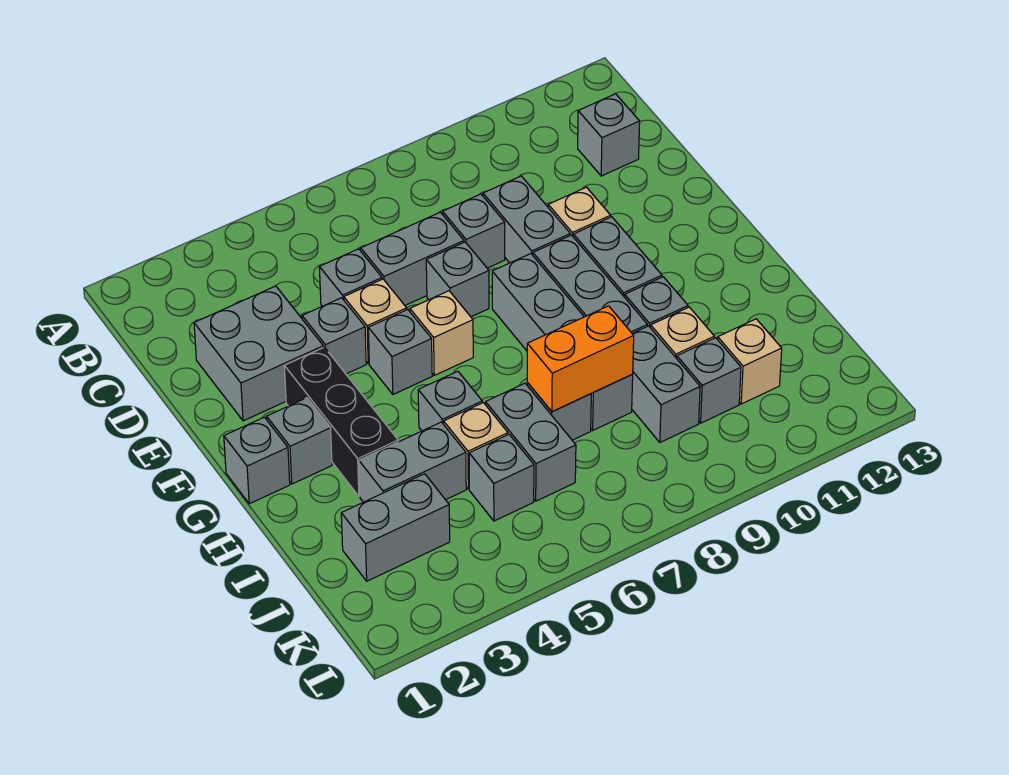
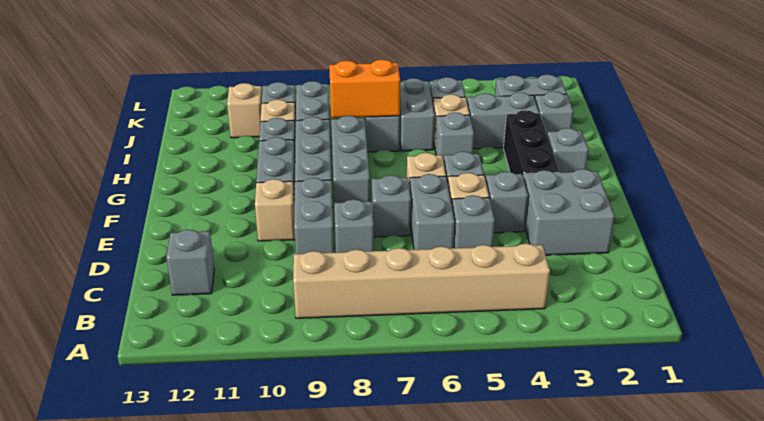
none -> tan brick B4:B9 level 1
grey brick D6:D7 level 1 -> grey brick D6:E6 level 1
grey brick F8:I8 level 1 -> grey brick F8:H8 level 1
grey brick G1 level 1 -> grey brick I2 level 1

